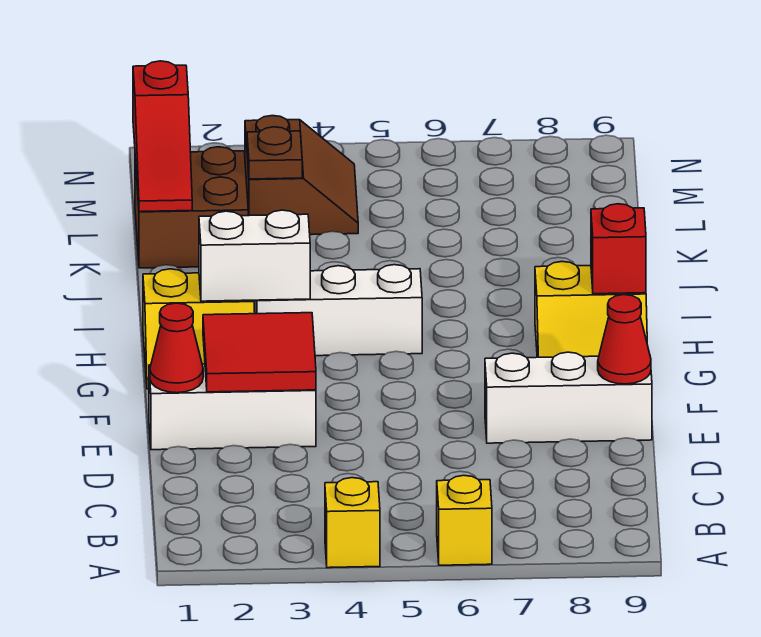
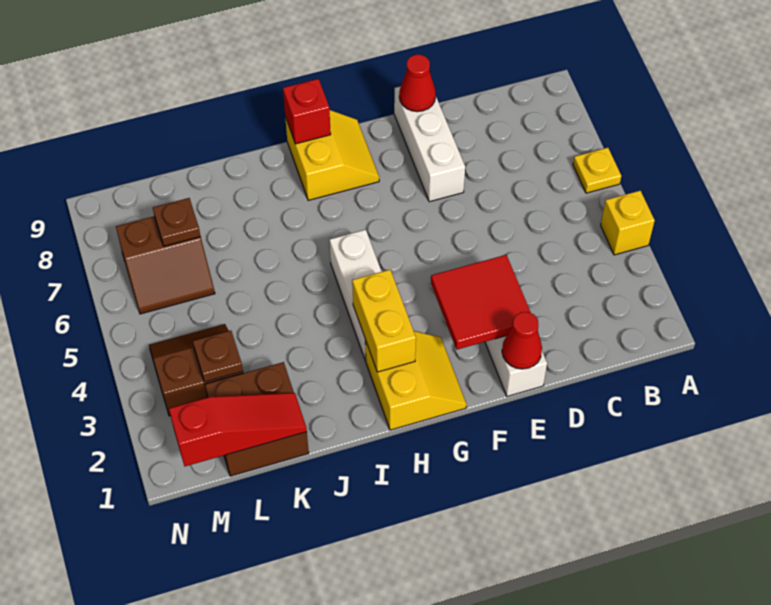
yellow brick A6 level 1 -> yellow plate A6 level 1
white brick H2:H3 level 2 -> yellow brick H2:H3 level 2
none -> brown slope L6:M7 level 1 top 7
none -> brown plate L7 level 2

